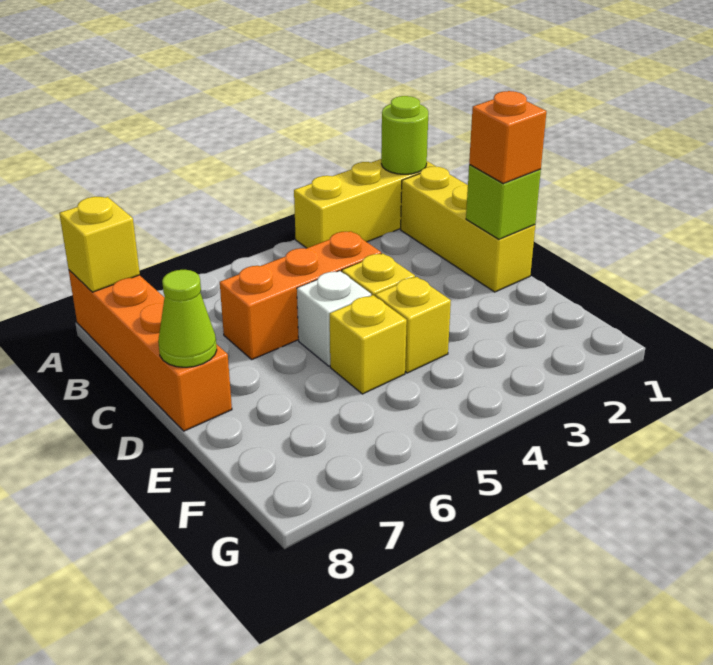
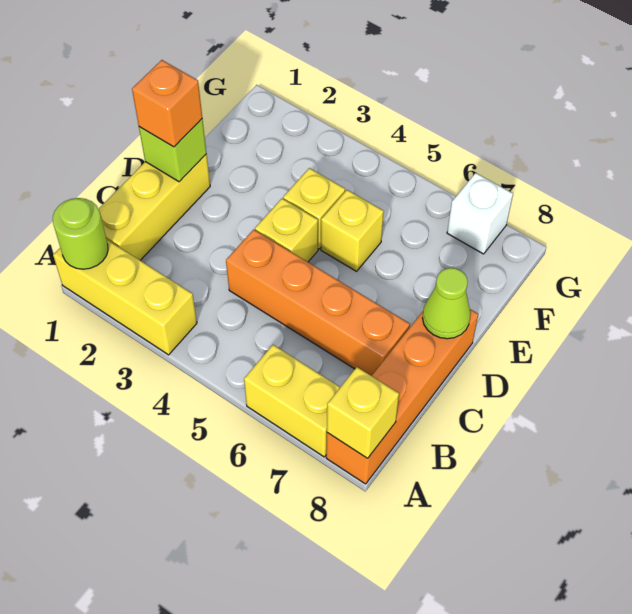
none -> yellow brick A6:A7 level 1
orange brick C4:C6 level 1 -> orange brick C4:C7 level 1
white brick D5 level 1 -> white brick G7 level 1

